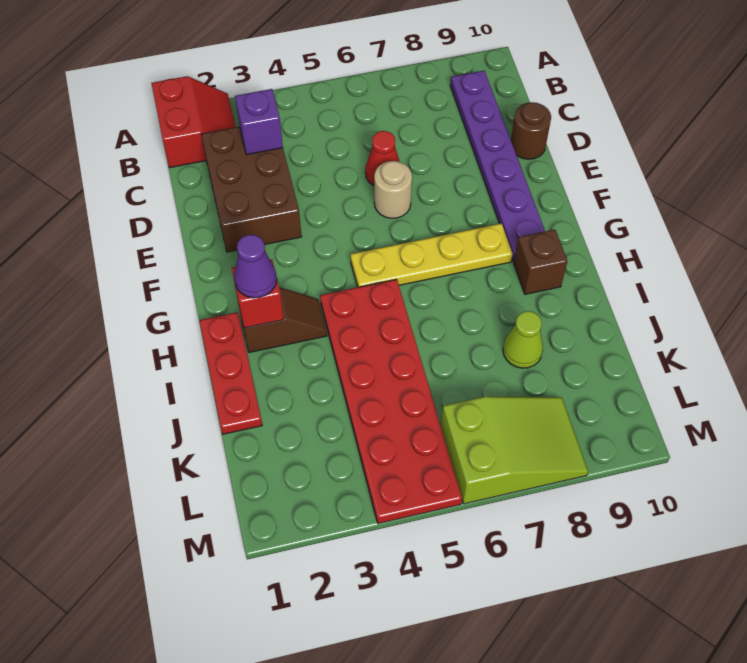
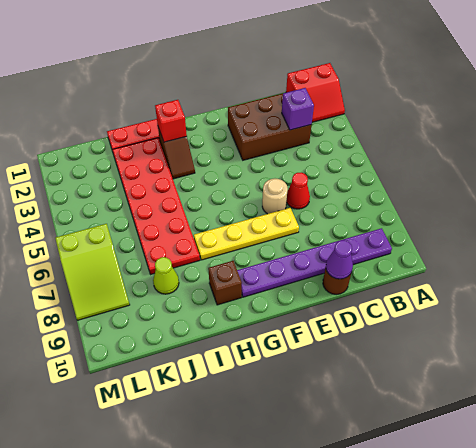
yellow plate G5:G8 level 1 -> yellow plate E7:H7 level 1
purple cone H2 level 3 -> purple cone D10 level 2
red plate H4:M5 level 1 -> red plate I2:J7 level 1

